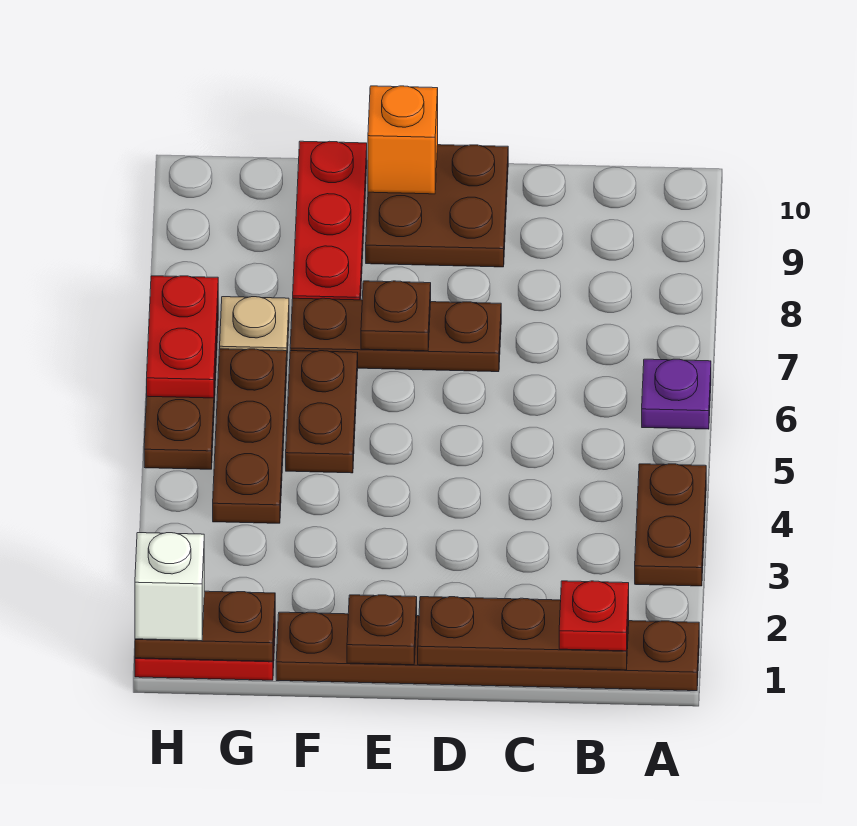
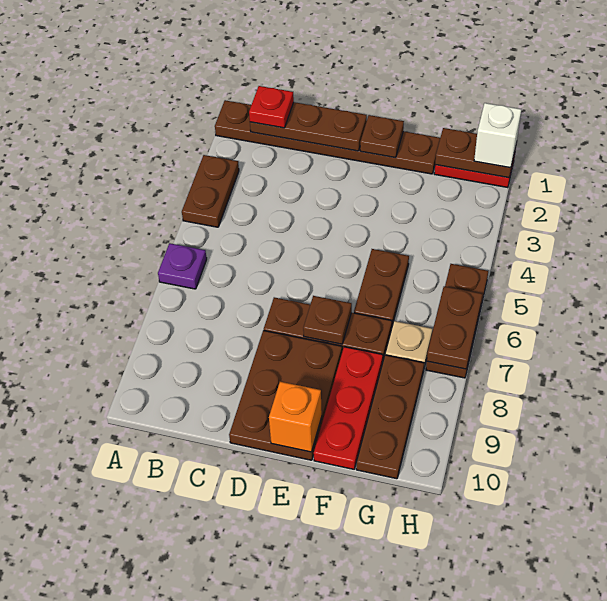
brown plate D9:E10 level 1 -> brown plate D8:E10 level 1
brown plate G4:G6 level 1 -> brown plate G8:G10 level 1
red plate H6:H7 level 2 -> brown plate H6:H7 level 2

